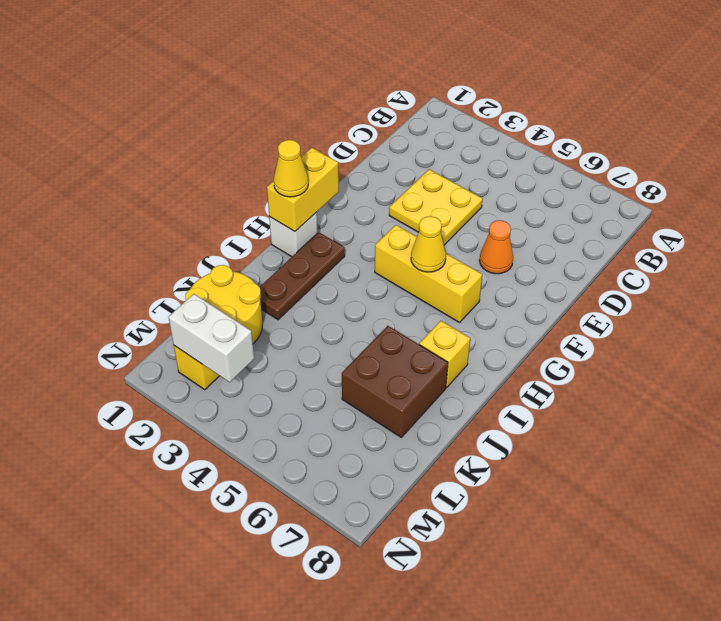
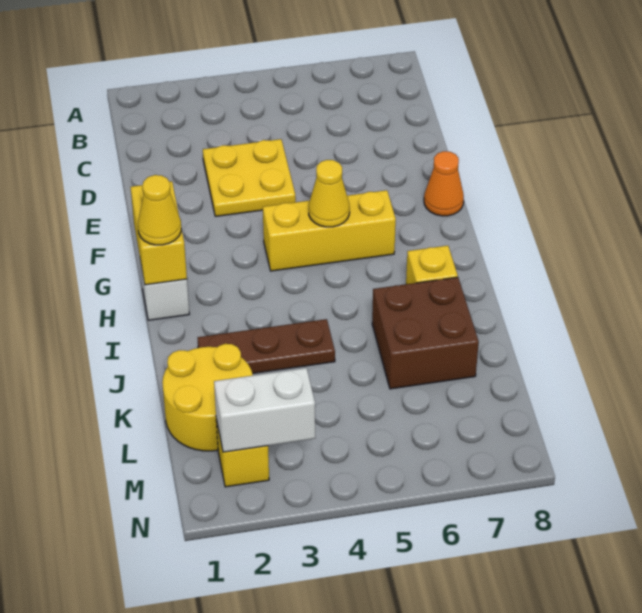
orange cone E6 level 1 -> orange cone F8 level 1
brown plate H2:J2 level 1 -> brown plate J2:J4 level 1

